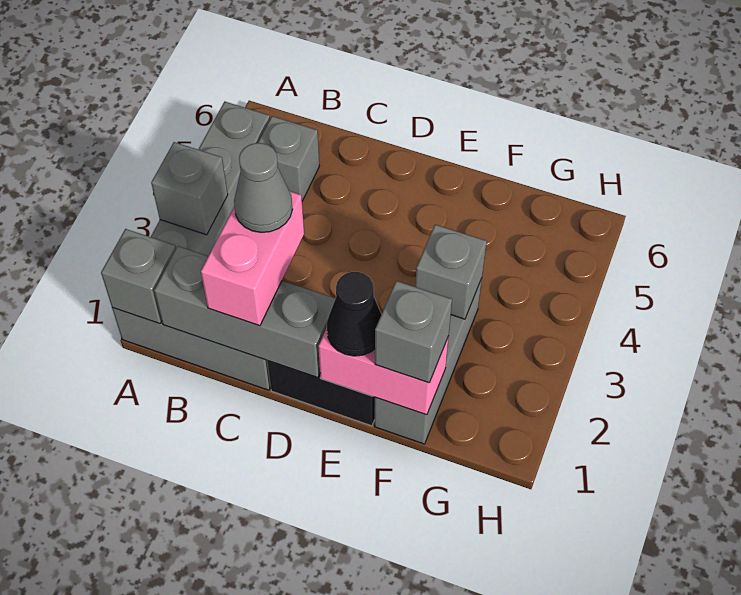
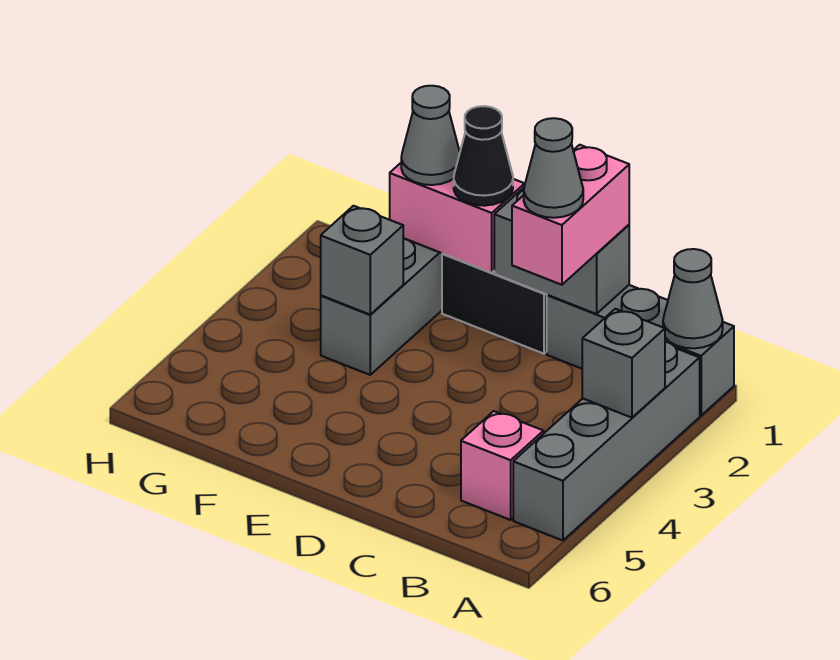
grey brick A1 level 2 -> grey cone A1 level 2
grey brick B1:D1 level 2 -> grey brick C1:D1 level 2
grey brick B5 level 1 -> pink brick B5 level 1
grey brick F1 level 3 -> grey cone F1 level 3

